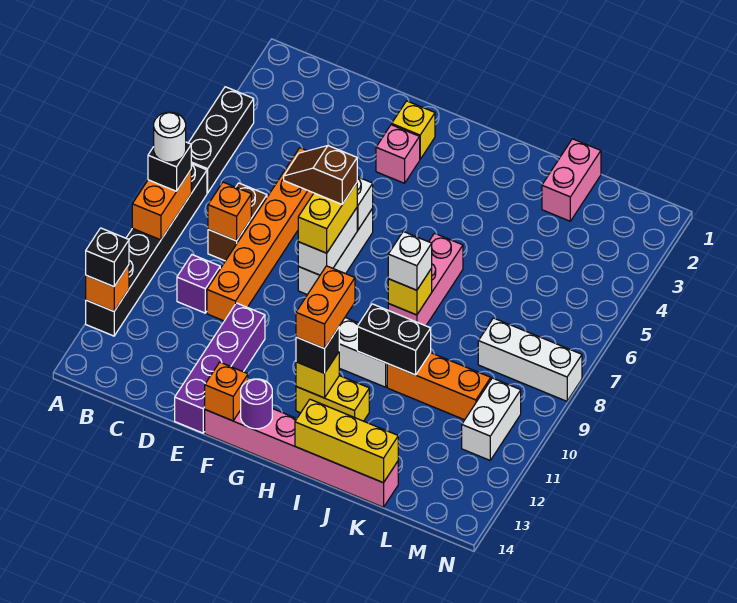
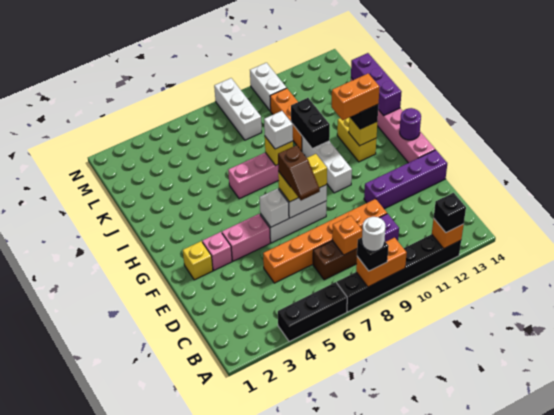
orange brick F14 level 2 -> none
yellow brick I14:K14 level 2 -> purple brick I14:K14 level 2
pink brick K1:K2 level 1 -> pink brick F4:F5 level 1
white brick M10:M11 level 1 -> white brick M10:N10 level 1

